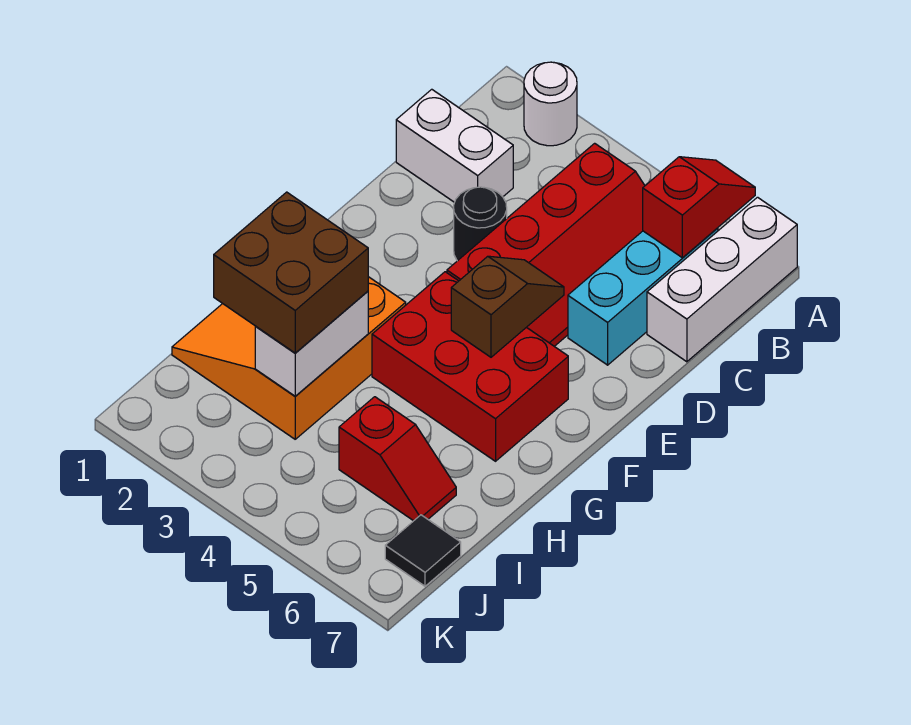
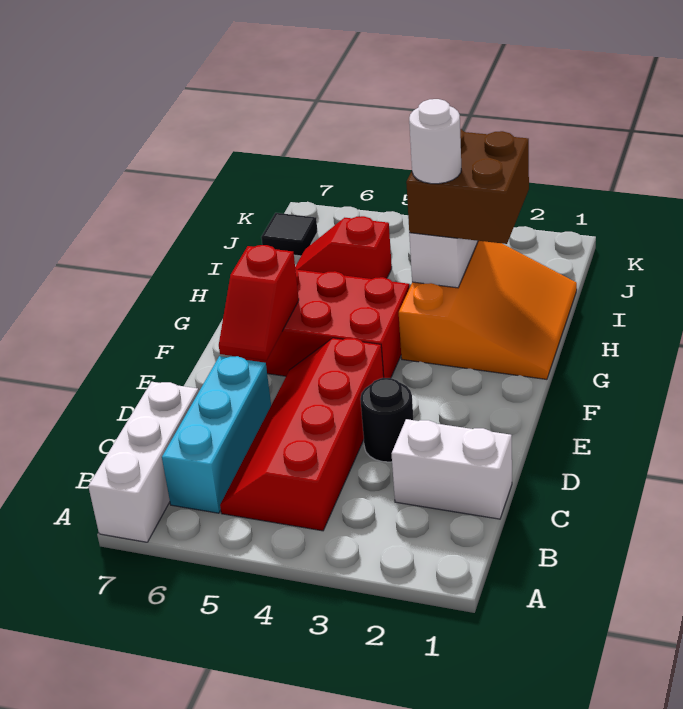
white round brick A2 level 1 -> white round brick H3 level 4
red slope A6:B6 level 2 top B -> red slope E6:F6 level 2 top F
brown slope E5:F5 level 2 top F -> none

